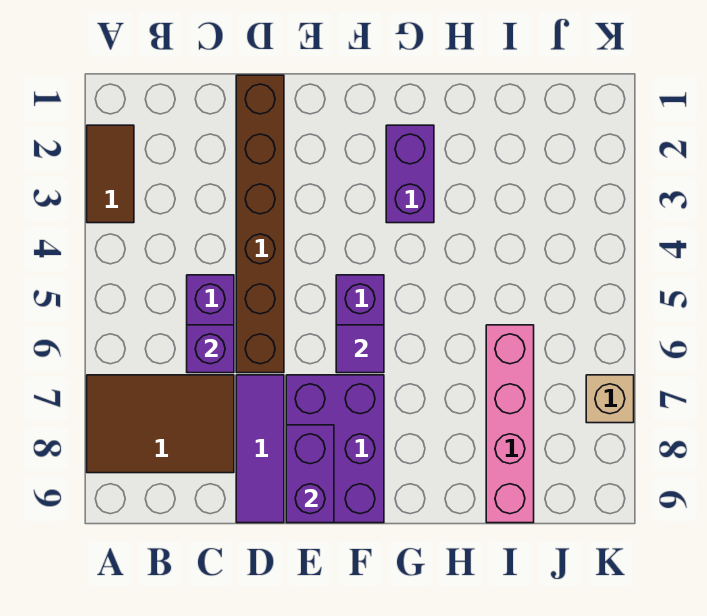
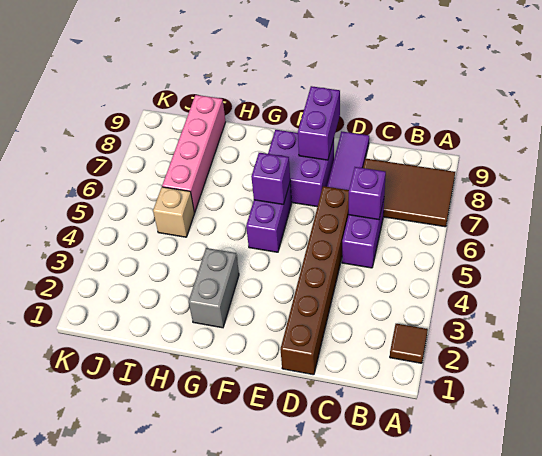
brown tile A2:A3 level 1 -> brown tile A2 level 1
purple brick E7:F9 level 1 -> purple brick E7:F8 level 1
purple tile F6 level 2 -> purple brick F6 level 2
purple brick G2:G3 level 1 -> grey brick G2:G3 level 1
tan brick K7 level 1 -> tan brick I5 level 1

